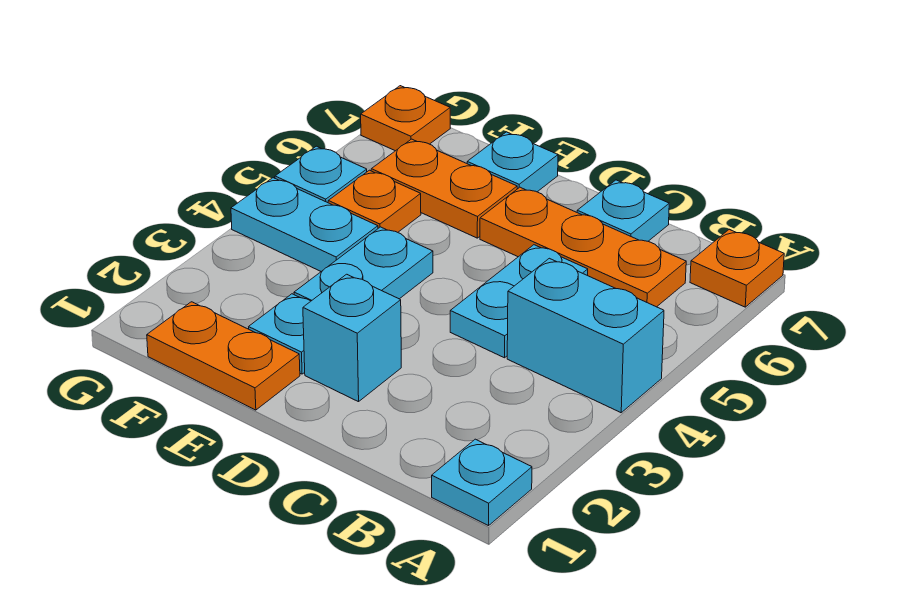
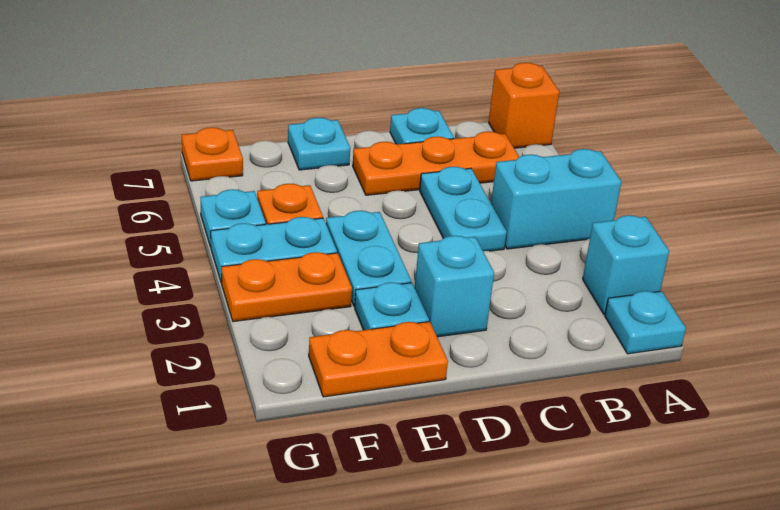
none -> cyan brick A2 level 1
orange plate A7 level 1 -> orange brick A7 level 1
orange plate E6:F6 level 1 -> orange plate F3:G3 level 1

